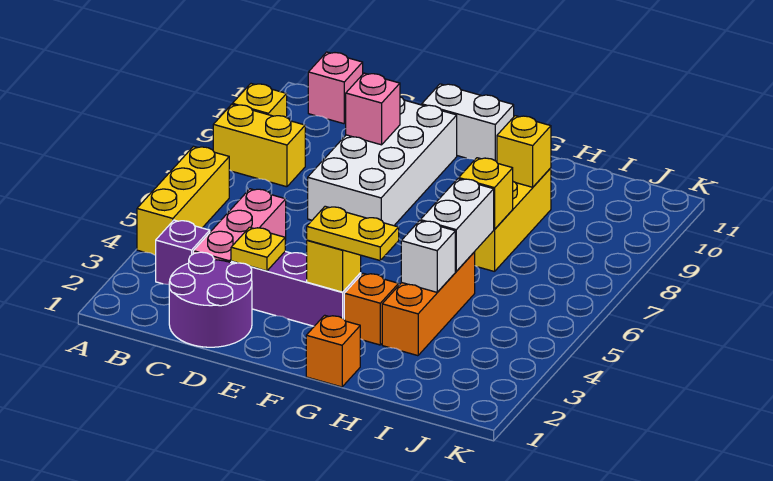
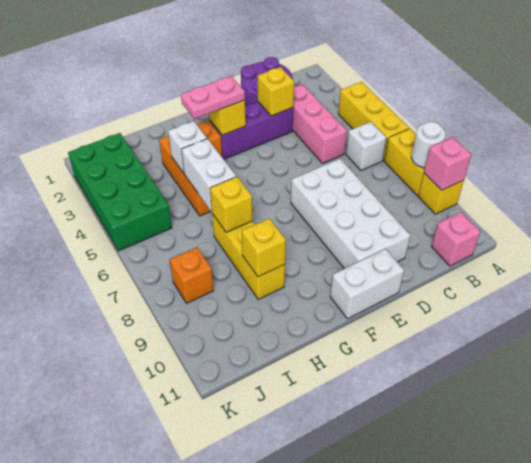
yellow brick A8:B8 level 1 -> yellow brick A7:A8 level 1
none -> white round brick A8 level 2
purple brick B3 level 1 -> none
none -> white brick B6 level 1
yellow plate D3 level 2 -> yellow brick D3 level 2
pink brick D9 level 2 -> pink brick A9 level 2
yellow plate F3:G3 level 3 -> pink plate F3:G3 level 3
orange brick G1 level 1 -> orange brick J8 level 1
none -> green brick J2:K5 level 1

